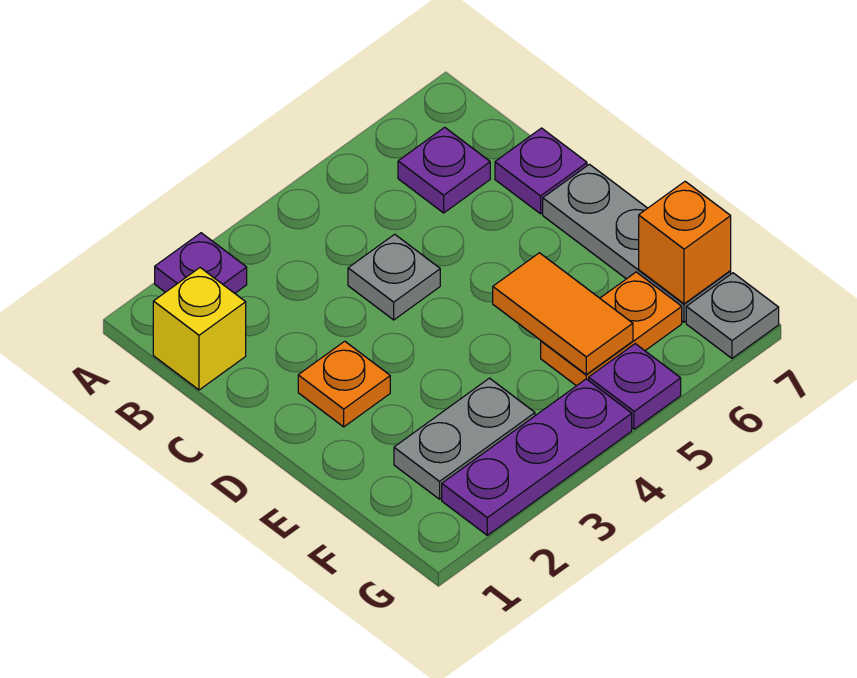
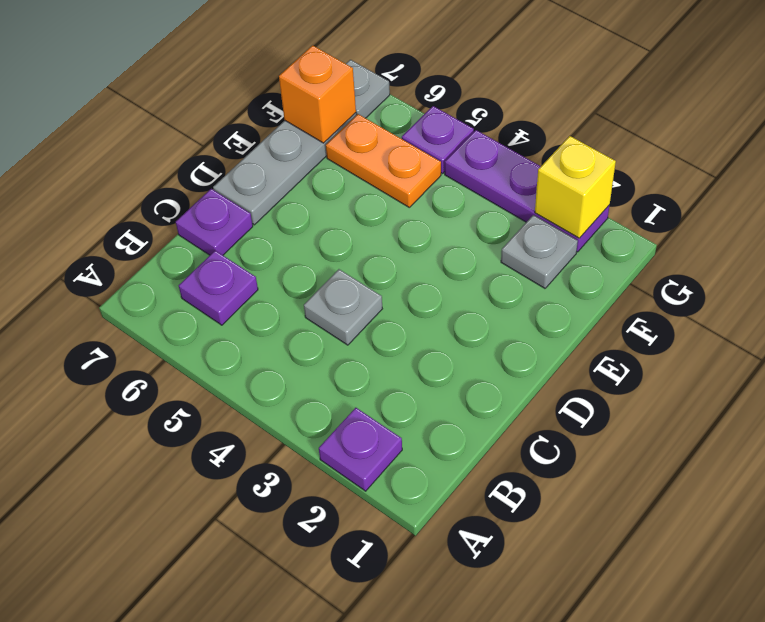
yellow brick B1 level 1 -> yellow brick G2 level 2
orange plate D2 level 1 -> none
orange tile E5:F5 level 2 -> none
grey plate F2:F3 level 1 -> grey plate F2 level 1

